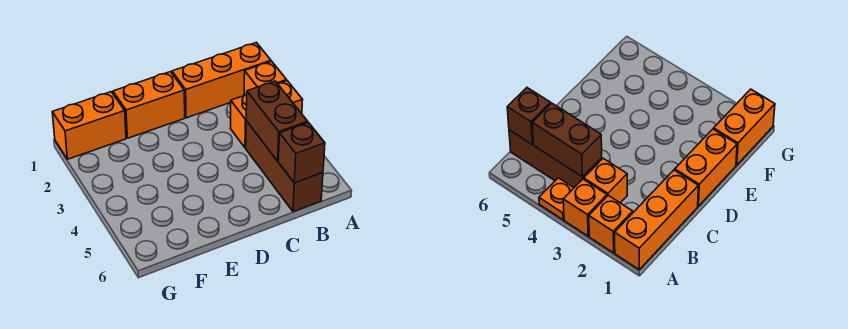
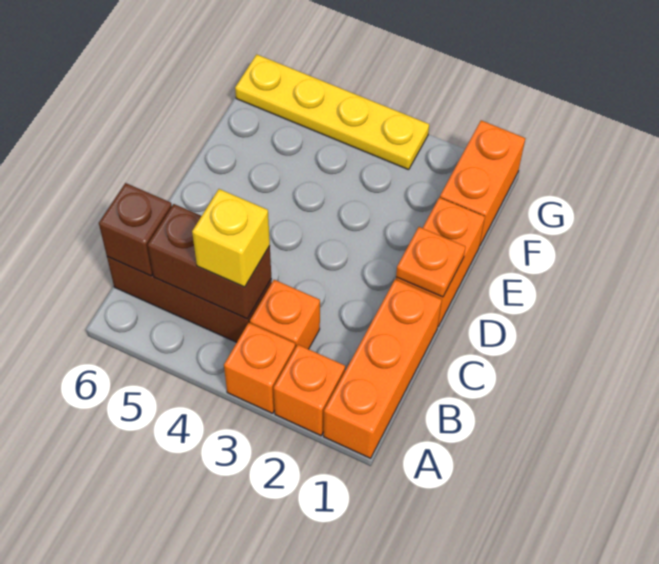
orange plate A4 level 1 -> orange plate D1 level 2
none -> yellow brick B4 level 3
none -> yellow plate G3:G6 level 1

